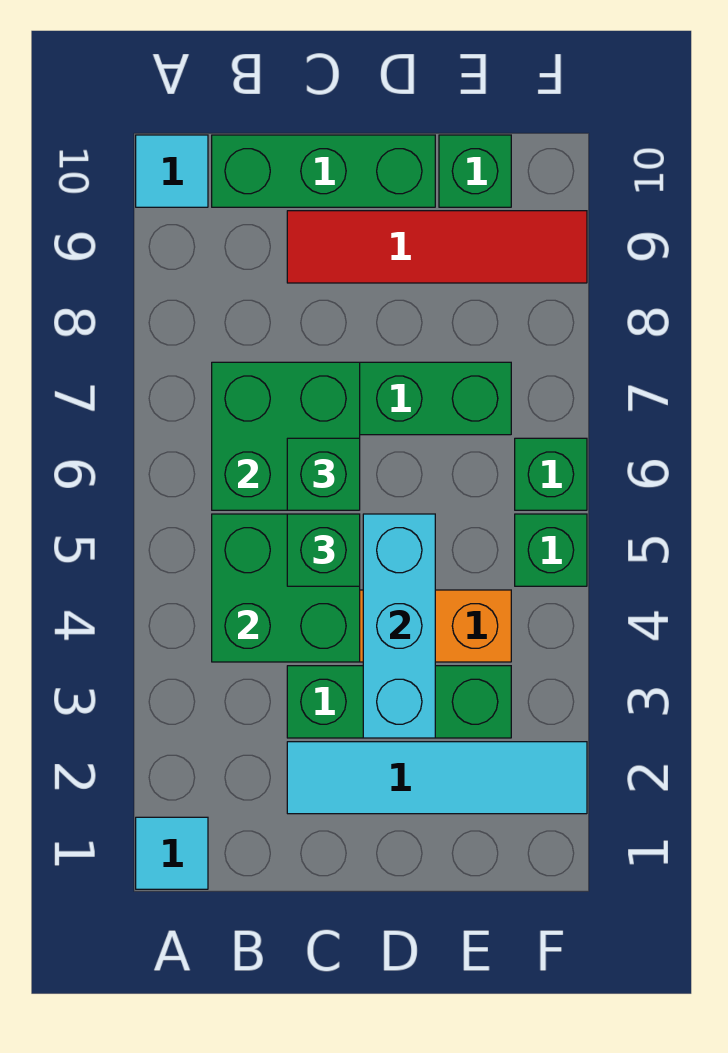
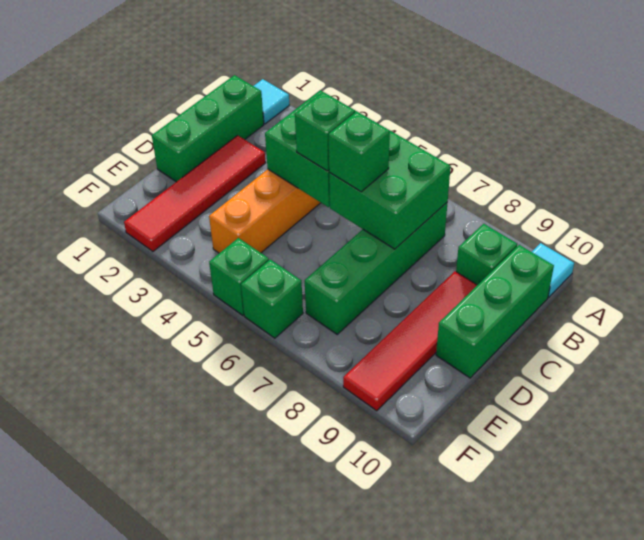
cyan tile C2:F2 level 1 -> red tile C2:F2 level 1
green brick C3:E3 level 1 -> green brick B1:D1 level 1
cyan brick D3:D5 level 2 -> none
green brick E10 level 1 -> green brick B9 level 1

